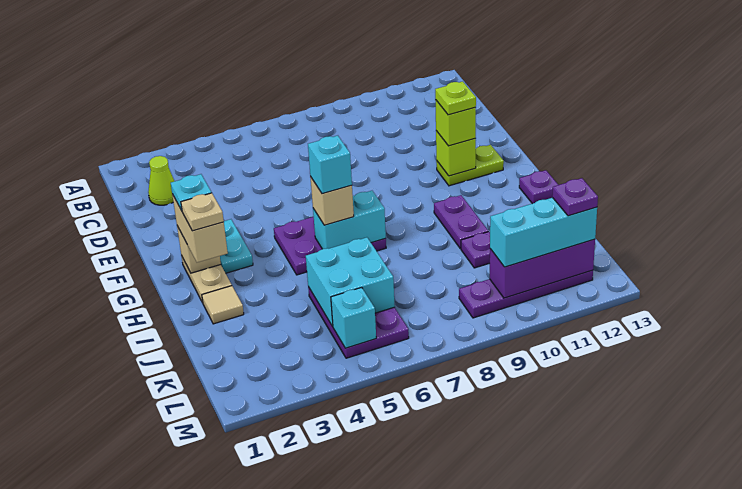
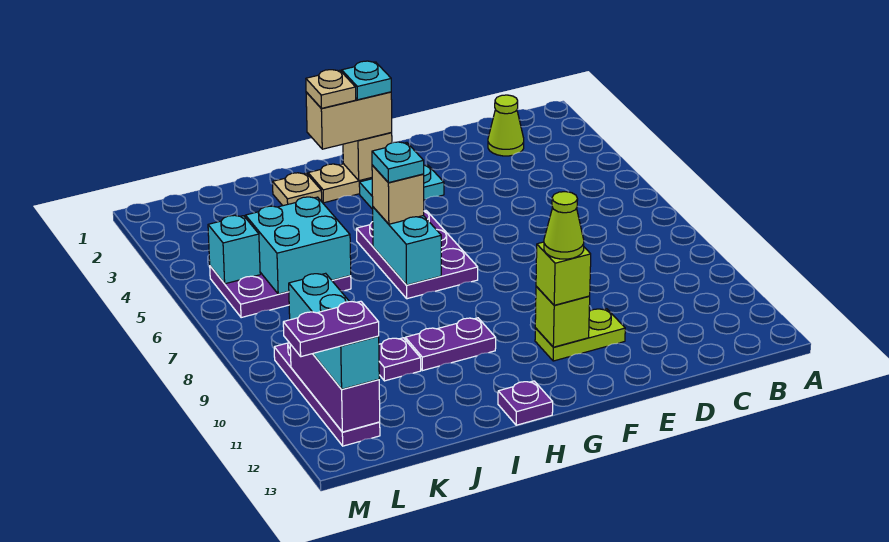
lime plate F11:F12 level 1 -> lime plate E11:F11 level 1
lime plate F11 level 4 -> lime cone F11 level 4
cyan brick H6 level 4 -> cyan plate H6 level 4
tan tile I2 level 1 -> tan plate I2 level 1
purple plate L12 level 4 -> purple plate L12:M12 level 4

